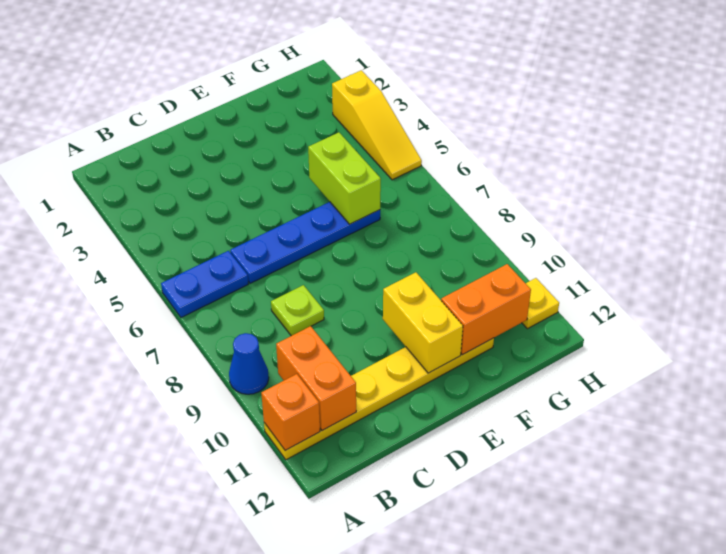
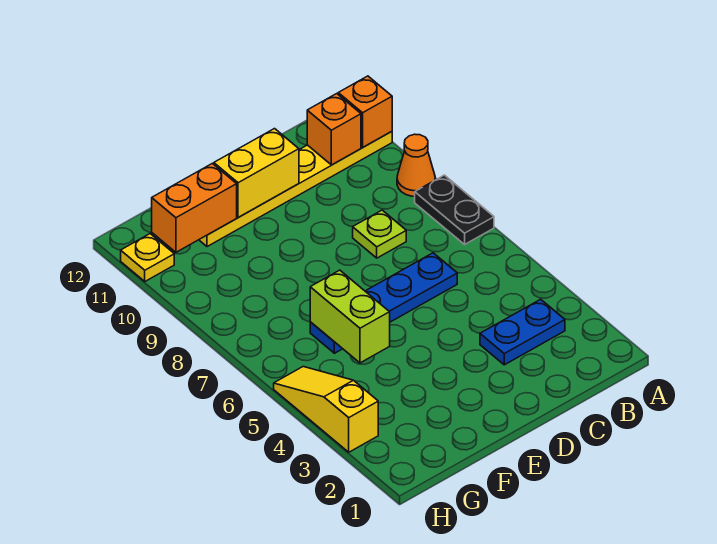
blue plate A6:B6 level 1 -> blue plate B3:C3 level 1
none -> black plate A7:A8 level 1
blue cone A9 level 1 -> orange cone A9 level 1
orange brick B10:B11 level 2 -> orange brick B11 level 2
yellow brick E10:E11 level 2 -> yellow brick D11:E11 level 2

